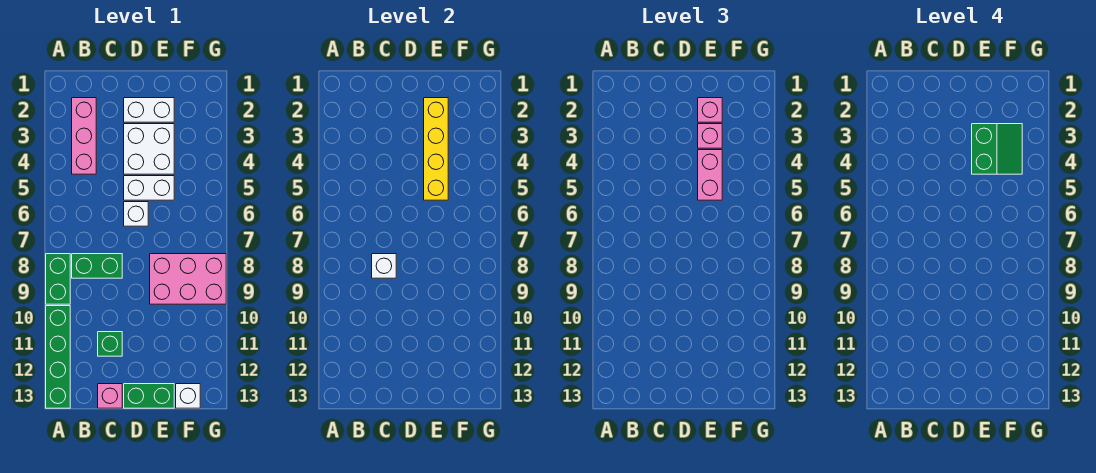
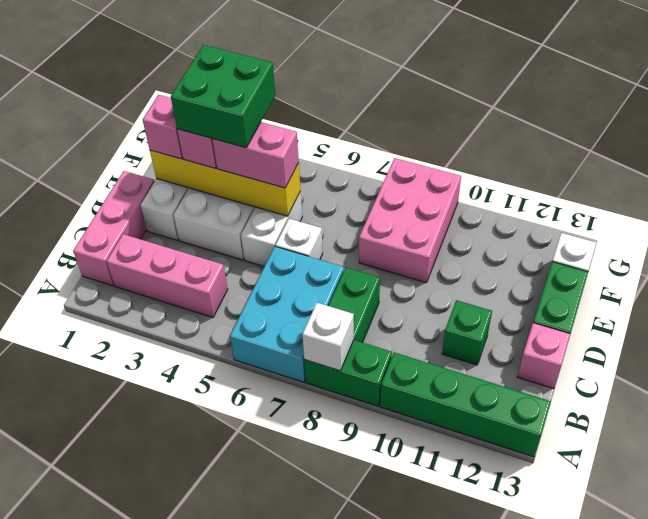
none -> cyan brick A6:C7 level 1
none -> pink brick B1:D1 level 1
white brick C8 level 2 -> white brick A8 level 2
green slope E3:F4 level 4 top E -> green brick E3:F4 level 4

